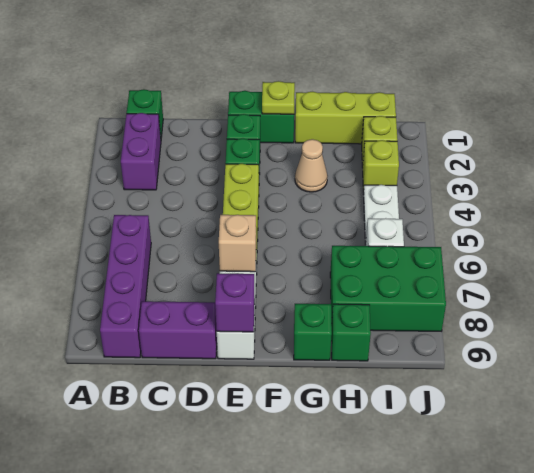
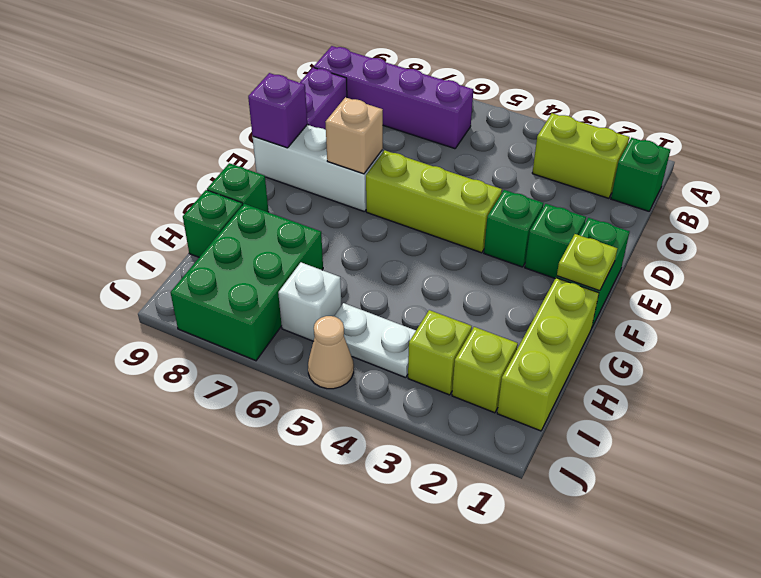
purple brick B2:B3 level 1 -> lime brick B2:B3 level 1
tan cone G3 level 1 -> tan cone J5 level 1

